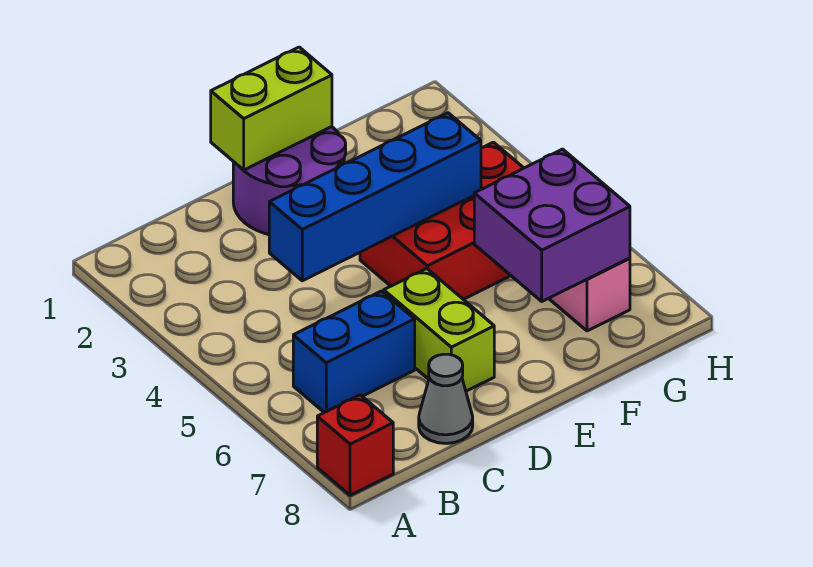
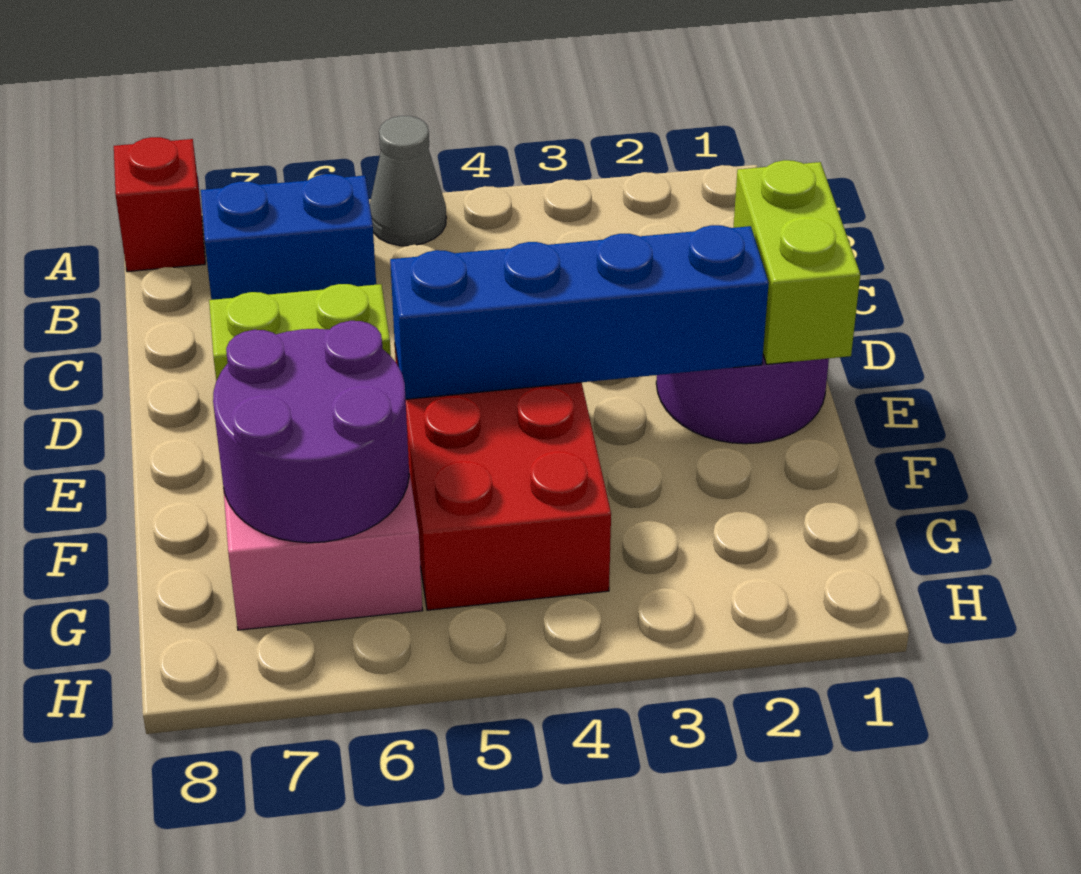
blue brick B6:C6 level 1 -> blue brick B6:B7 level 1
blue brick C4:F4 level 2 -> blue brick E2:E5 level 2
grey cone C8 level 1 -> grey cone A5 level 1
purple brick F6:G7 level 2 -> purple round brick F6:G7 level 2

